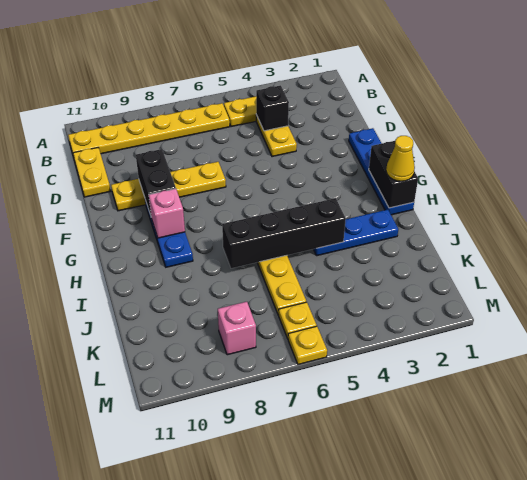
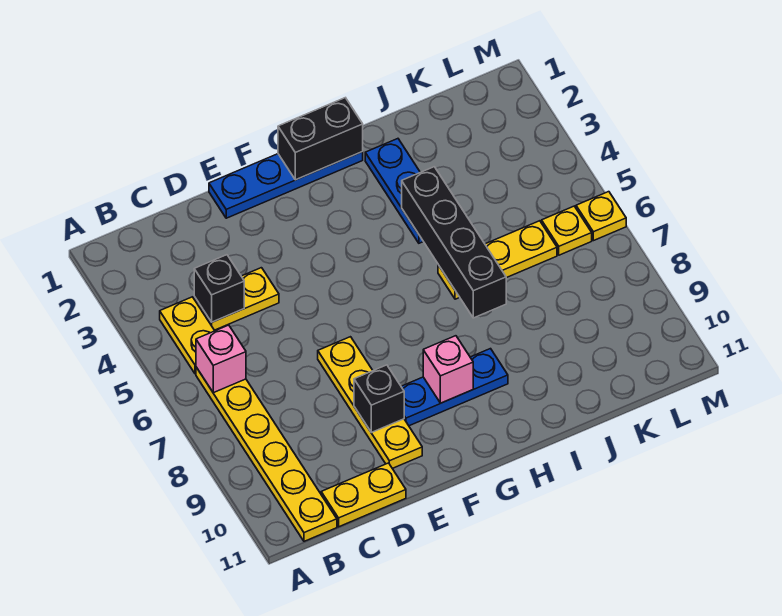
black brick E9:F9 level 2 -> black brick E9 level 2
yellow cone H1 level 3 -> none
pink brick L8 level 1 -> pink brick B6 level 2

